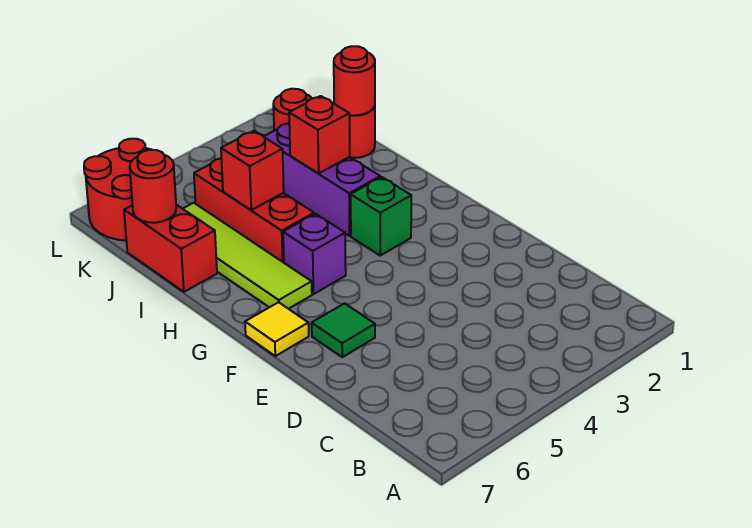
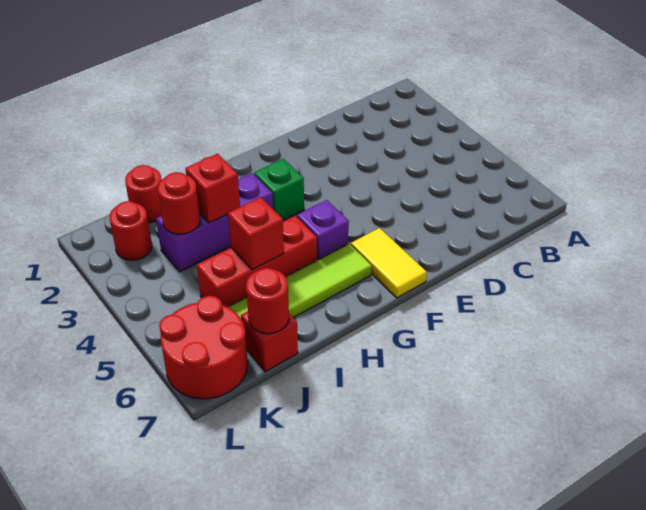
green tile E6 level 1 -> none
yellow tile F7 level 1 -> yellow tile F6:F7 level 1
red brick I7:J7 level 1 -> red brick J7 level 1
red round brick J1 level 2 -> red round brick J3 level 2

